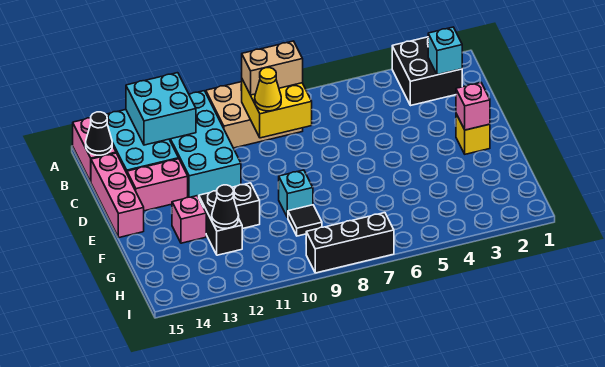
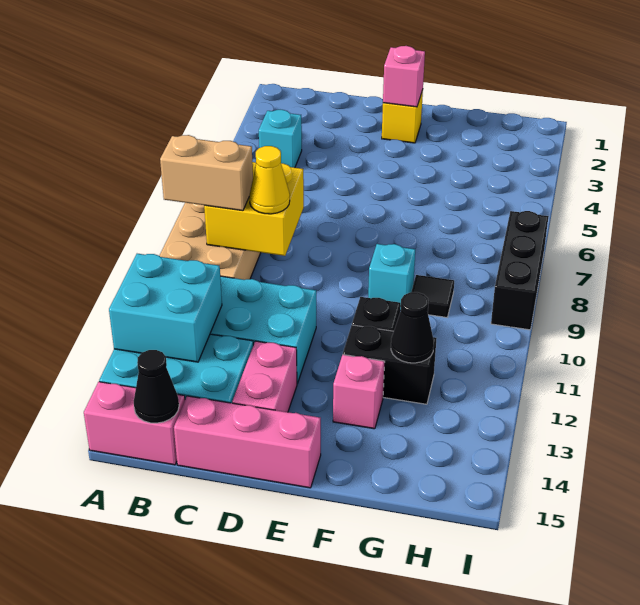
black brick A2:B3 level 1 -> none
cyan brick B2 level 2 -> cyan brick B4 level 1
tan brick B8:B9 level 3 -> tan brick A9:B9 level 3

